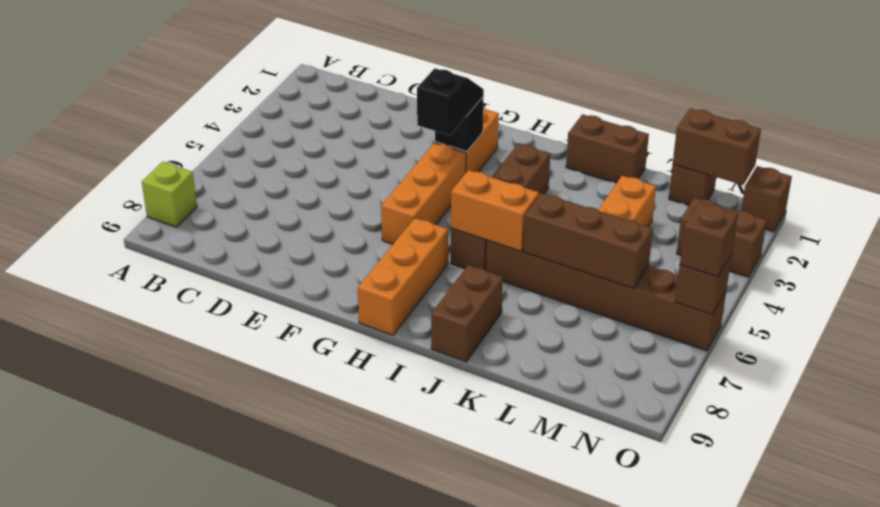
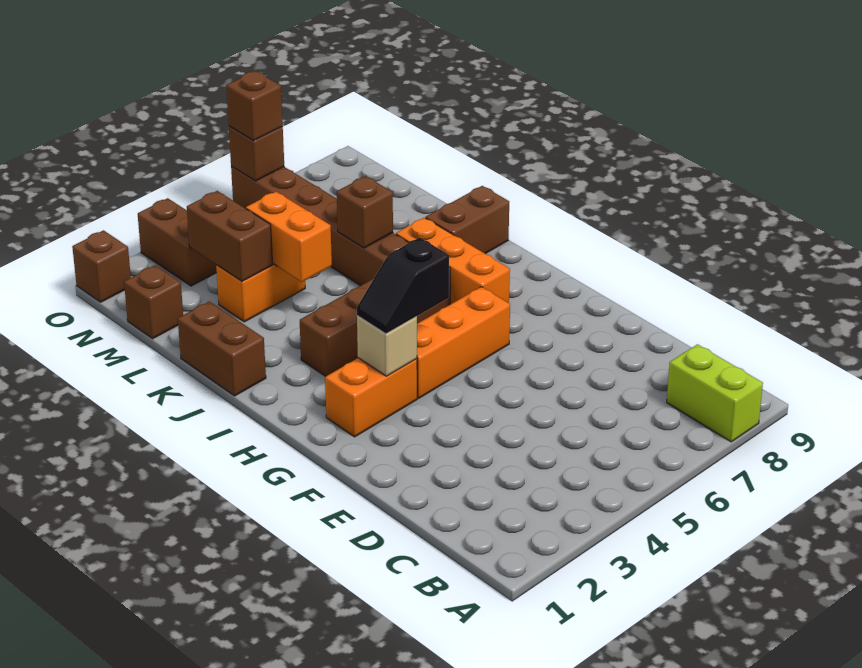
lime brick A8 level 1 -> lime brick A8:B8 level 1
black brick G3 level 2 -> tan brick G3 level 2
orange brick H7:H9 level 1 -> orange brick H7:J7 level 1
orange brick I6:J6 level 2 -> orange brick K4:L4 level 2
brown brick K6:M6 level 2 -> brown brick K6 level 2
brown brick M1:N1 level 2 -> brown brick L3:M3 level 2

